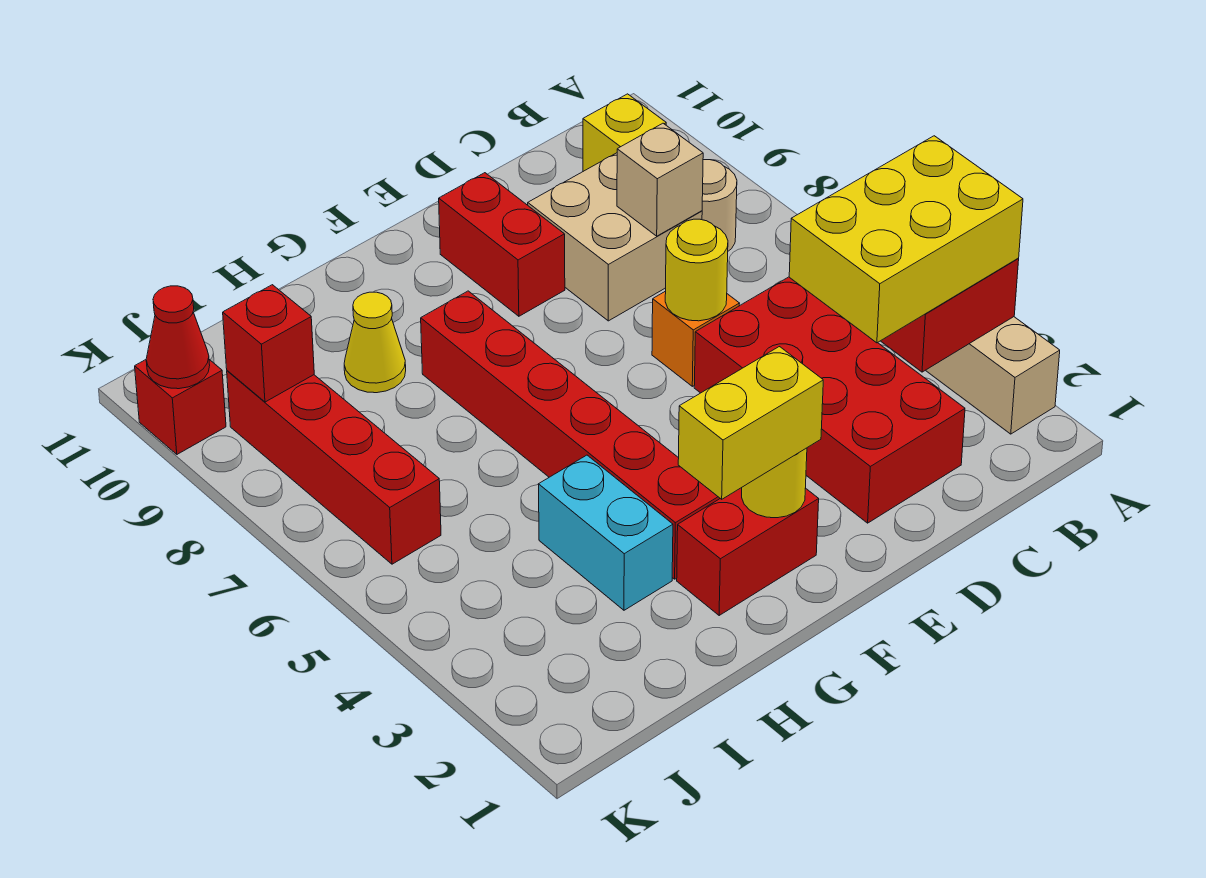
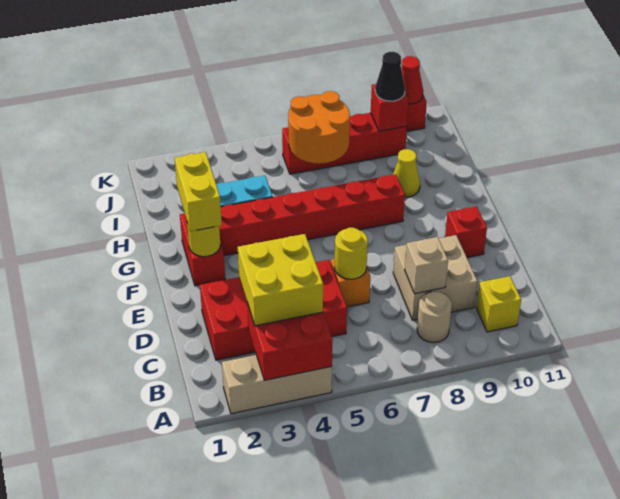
yellow brick A3:C4 level 3 -> yellow brick B3:C4 level 3
red brick E9:E10 level 1 -> red brick E10 level 1
none -> orange round brick I6:J7 level 2
none -> black cone J9 level 3

